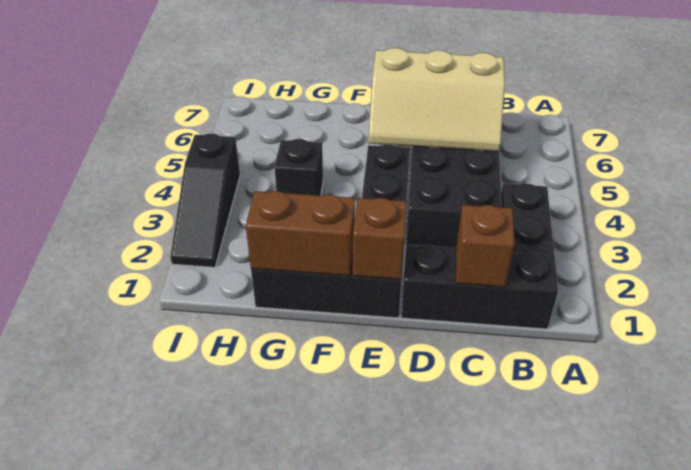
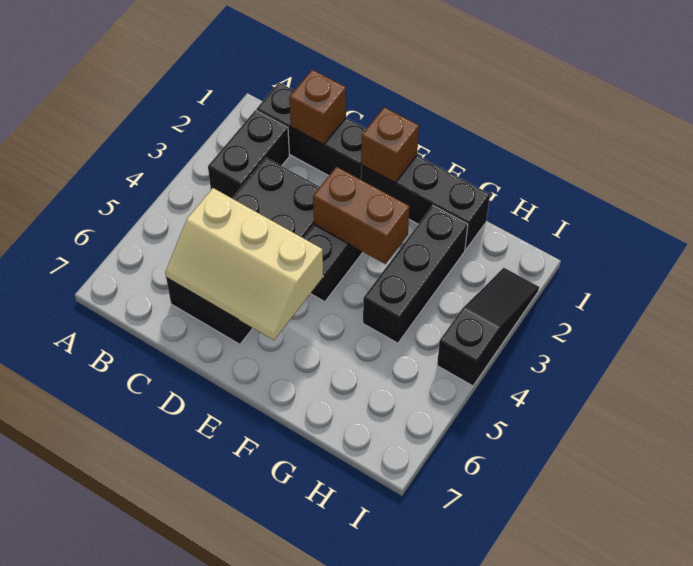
tan slope C5:E6 level 2 top 6 -> tan slope C5:E6 level 2 top 5
brown brick F1:G1 level 2 -> brown brick E3:F3 level 2
black brick G4 level 1 -> black brick G2:G4 level 1

